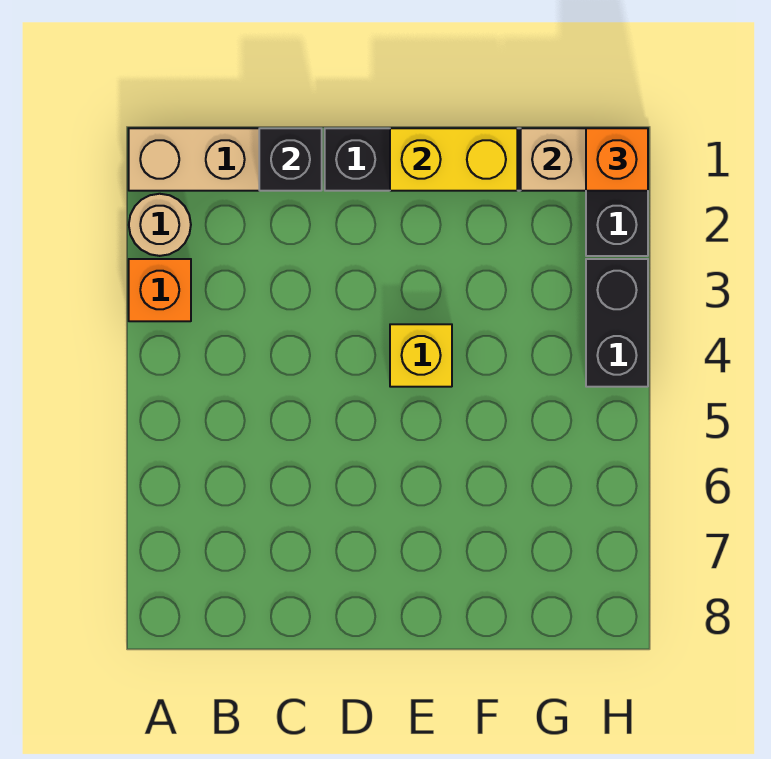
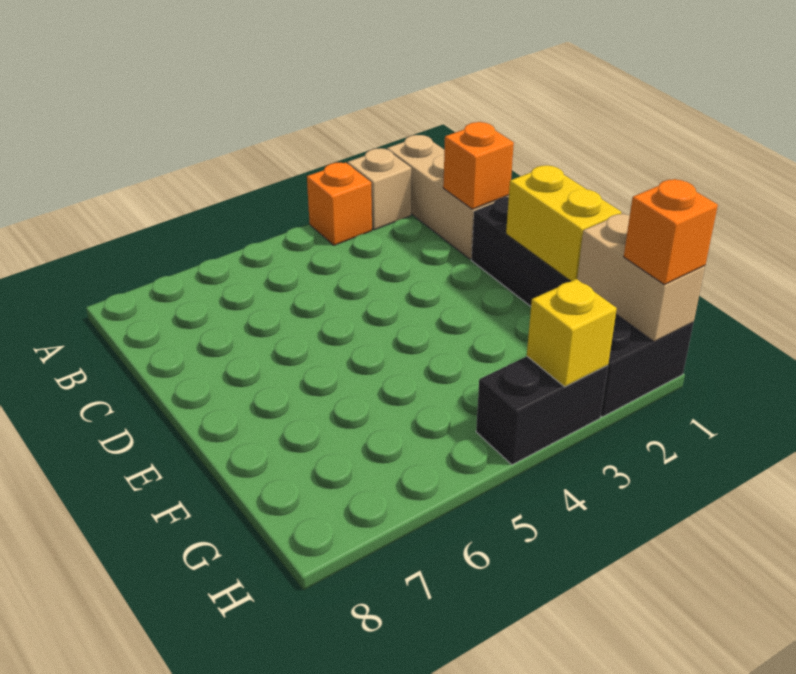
tan round brick A2 level 1 -> tan brick A2 level 1
black brick C1 level 2 -> orange brick C1 level 2
yellow brick E4 level 1 -> yellow brick H3 level 2

